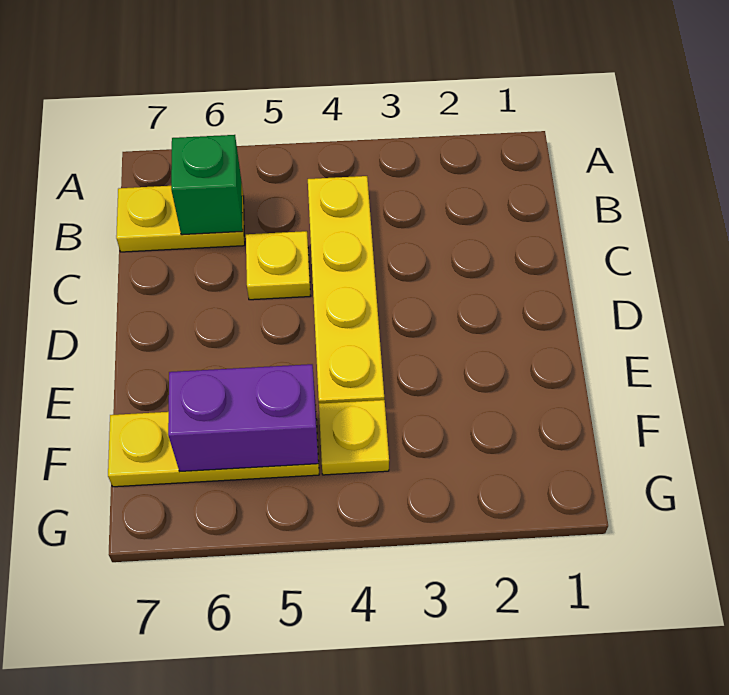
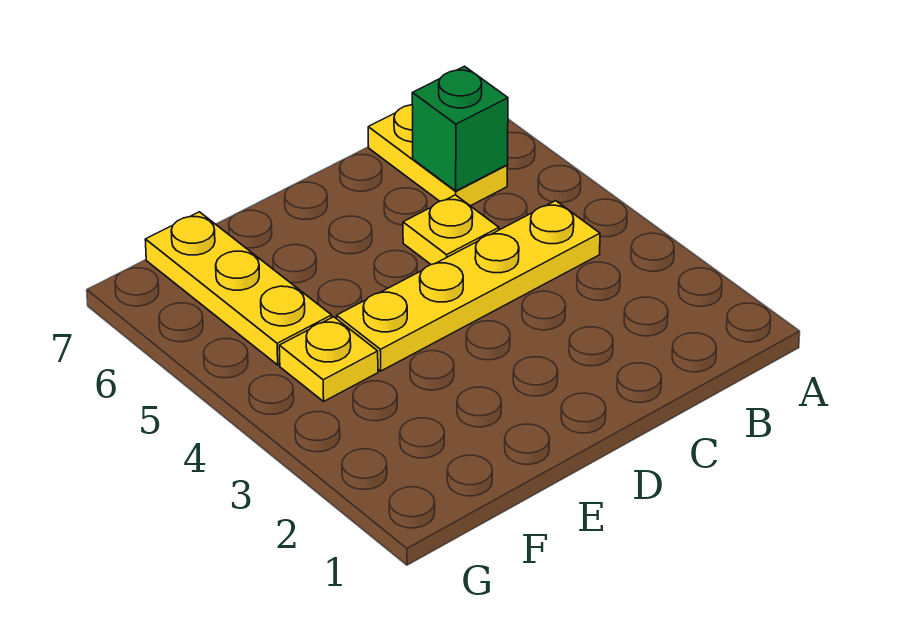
purple brick F5:F6 level 2 -> none

